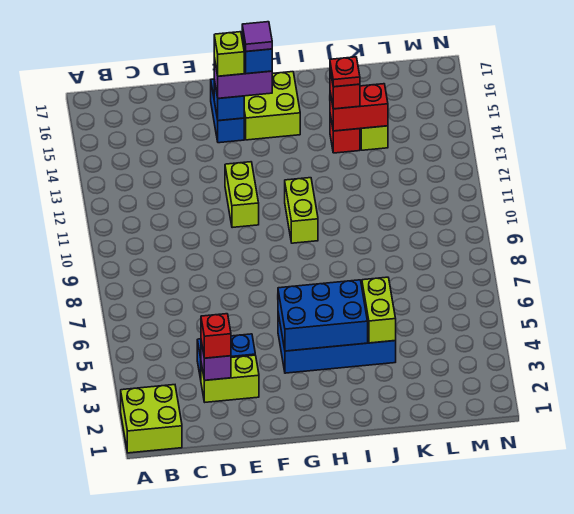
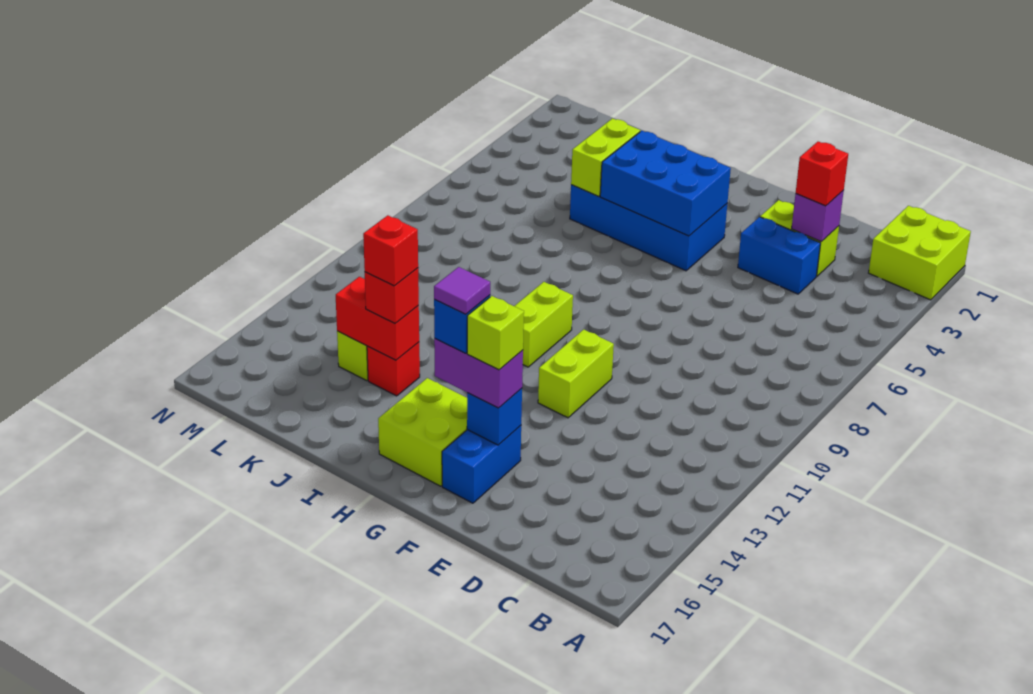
red plate J14 level 4 -> red brick J14 level 4

